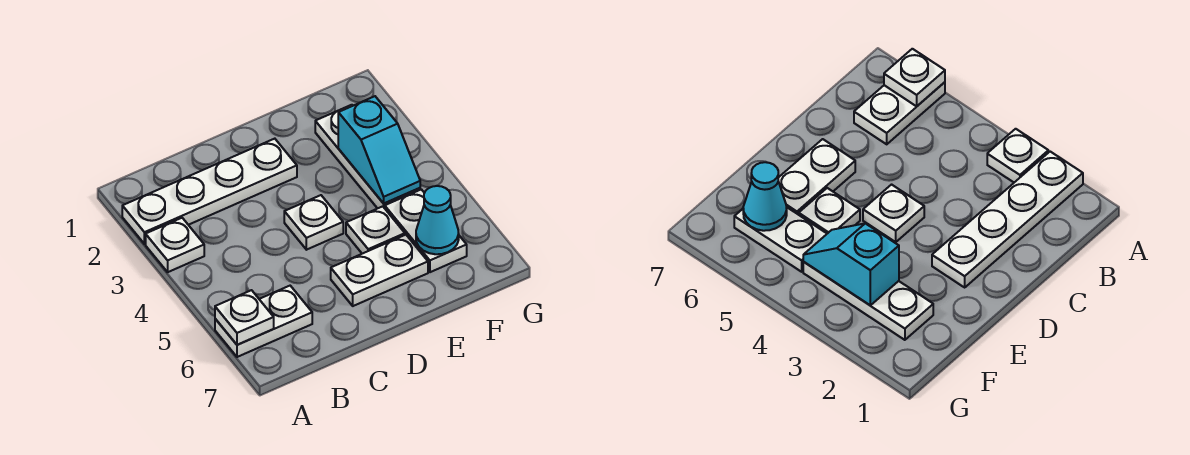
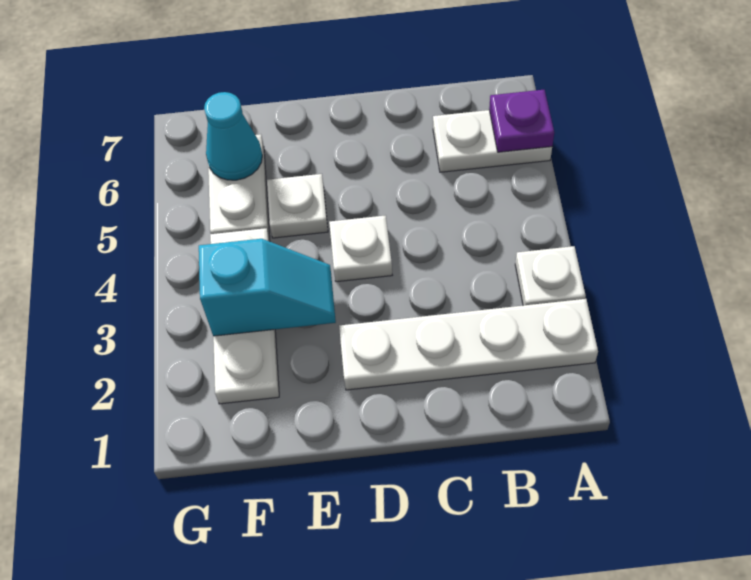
white plate A6 level 2 -> purple plate A6 level 2
white plate D6:E6 level 1 -> none
cyan slope F3:F4 level 2 top 3 -> cyan slope E3:F3 level 2 top F

